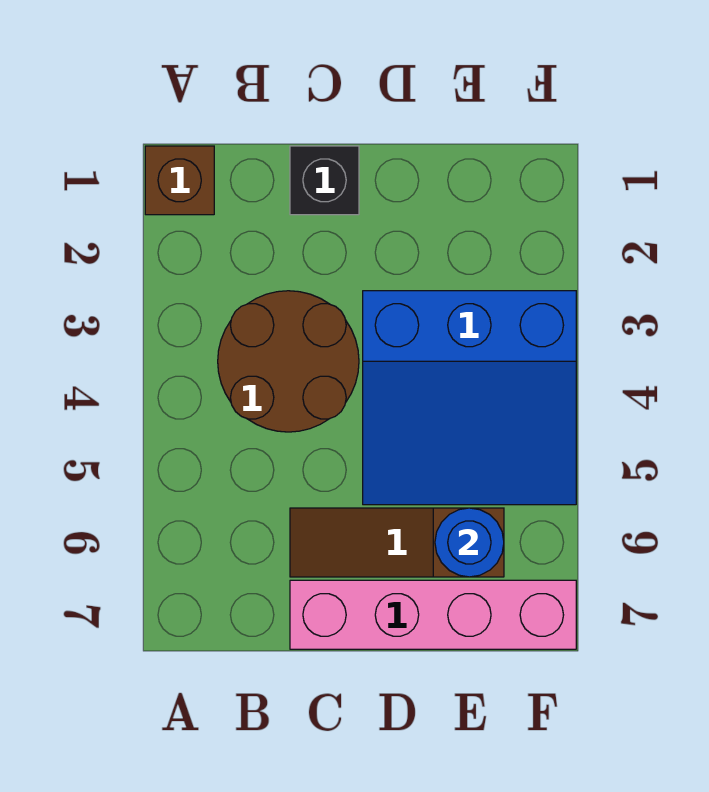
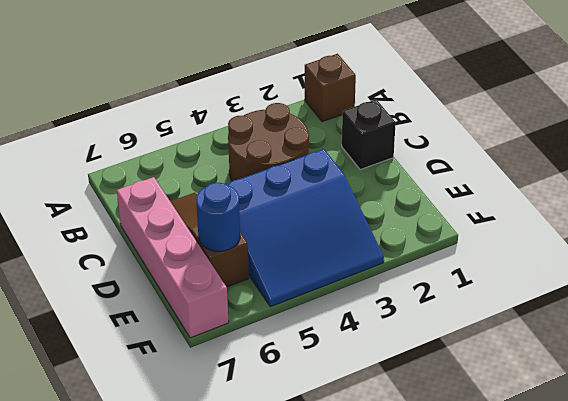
blue slope D3:F5 level 1 top 3 -> blue slope D3:F5 level 1 top D

